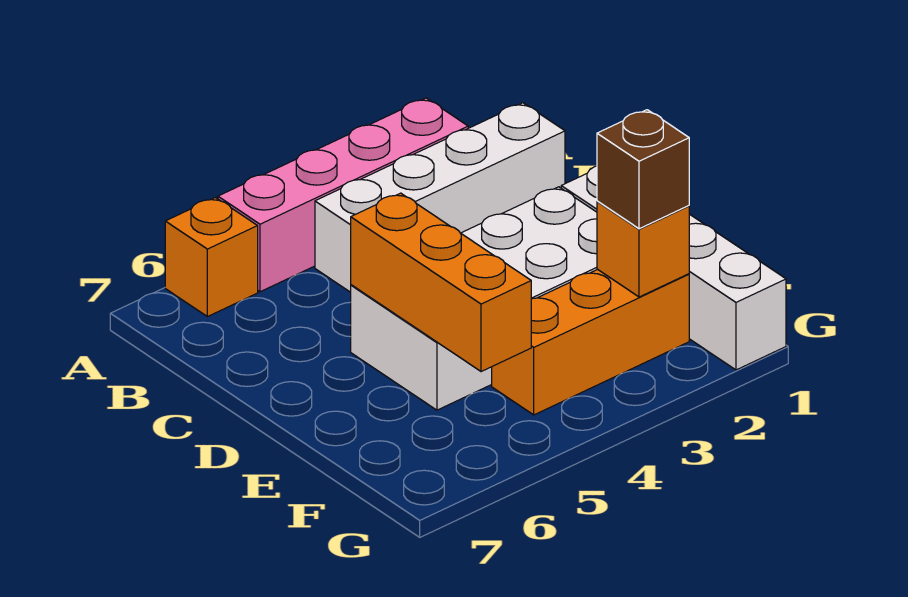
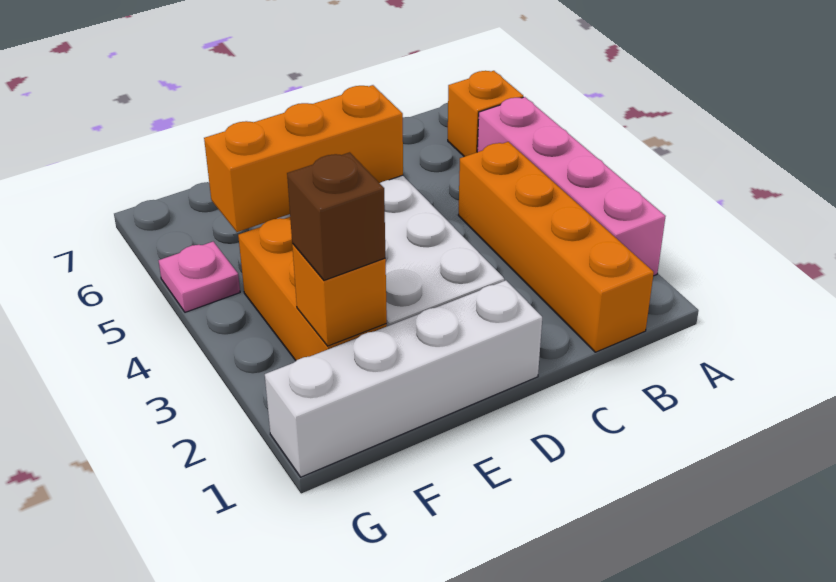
white brick B1:B4 level 1 -> orange brick B1:B4 level 1
none -> pink plate G5 level 1

